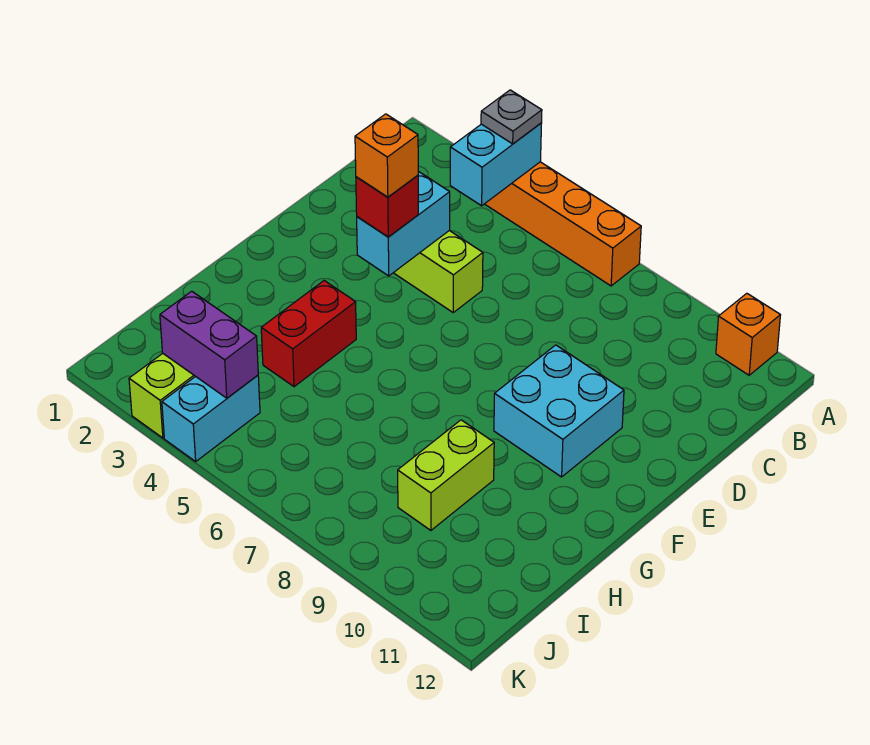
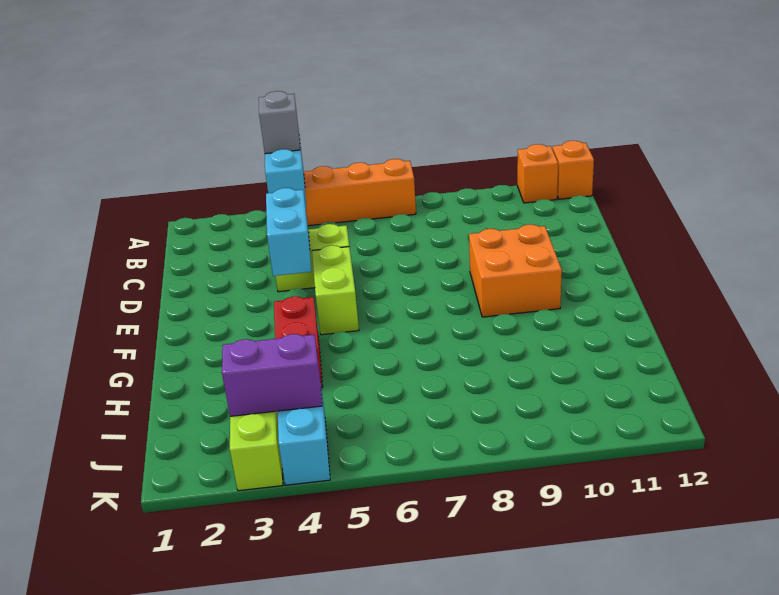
grey plate A4 level 3 -> grey brick A4 level 3
red brick E4 level 3 -> none
orange brick E4 level 4 -> orange brick A12 level 1
cyan brick E9:F10 level 1 -> orange brick E9:F10 level 1
lime brick H9:I9 level 1 -> lime brick E5:F5 level 1

